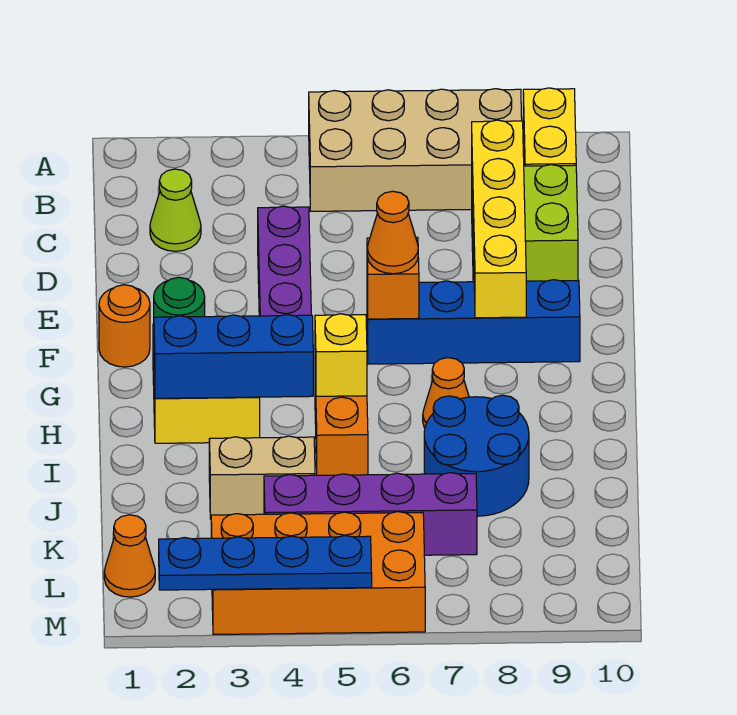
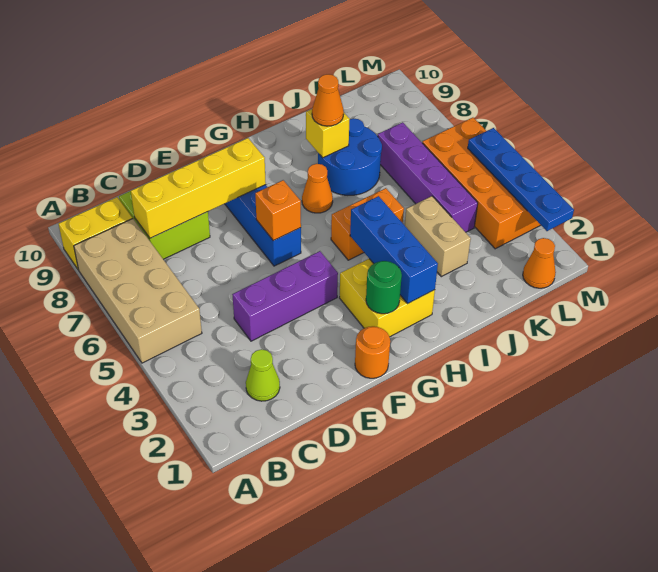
orange cone F6 level 3 -> orange cone I8 level 3
yellow brick H5 level 2 -> yellow brick I8 level 2

